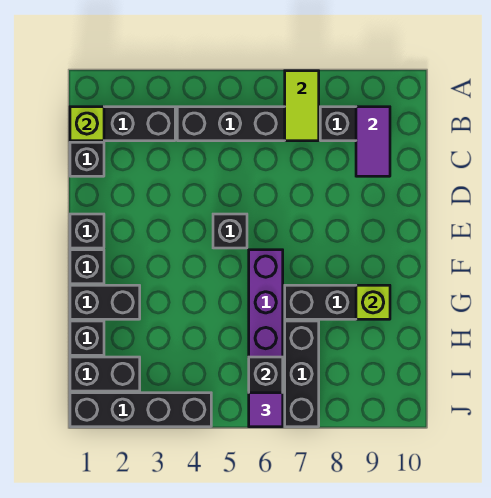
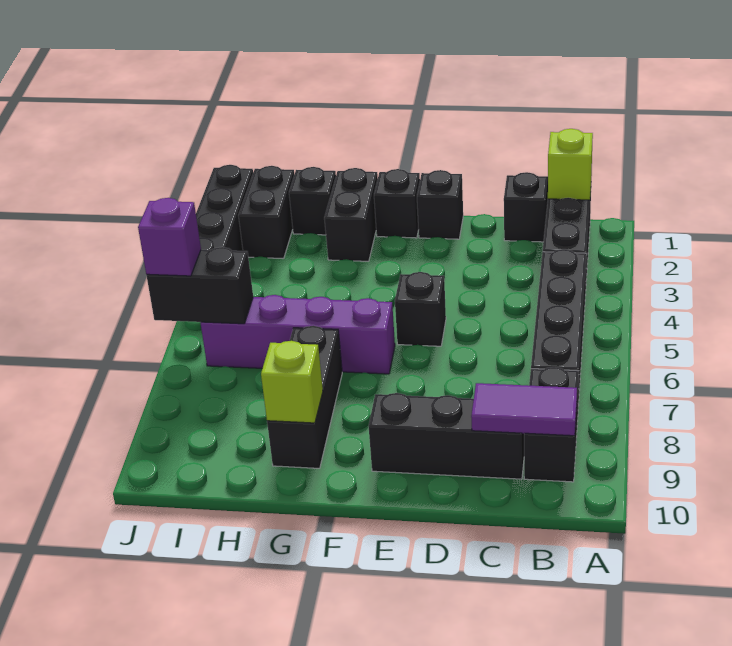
lime tile A7:B7 level 2 -> none
black brick H7:J7 level 1 -> black brick C9:E9 level 1
purple tile J6 level 3 -> purple brick J6 level 3

